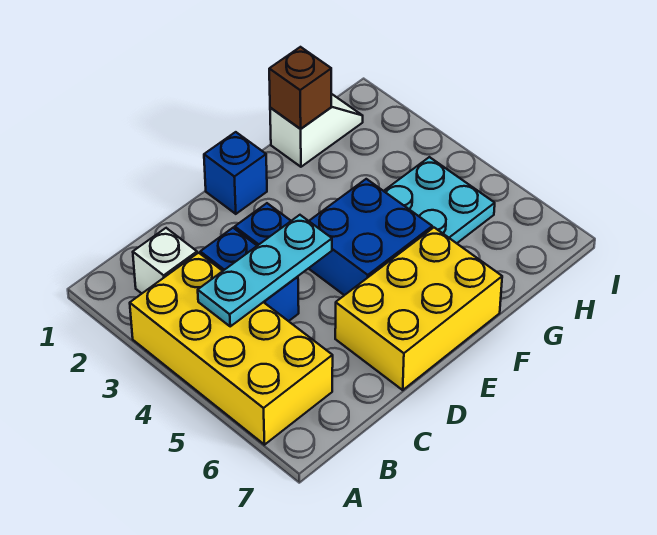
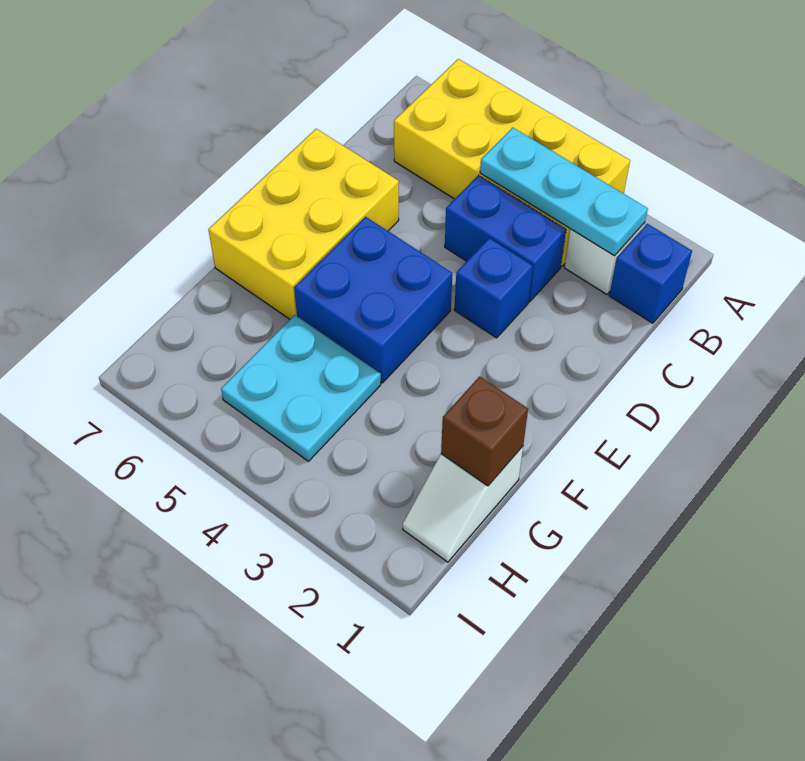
cyan plate B4:D4 level 2 -> cyan plate B2:B4 level 2
blue brick E1 level 1 -> blue brick B1 level 1

